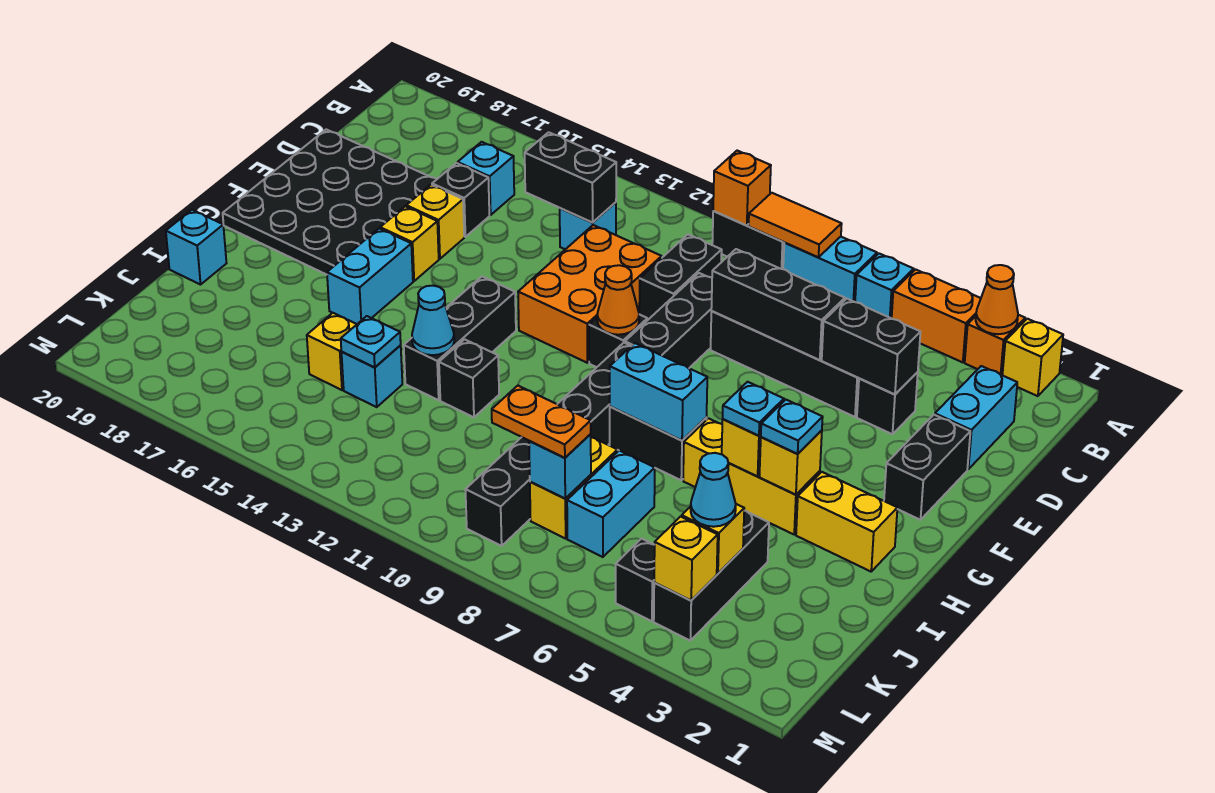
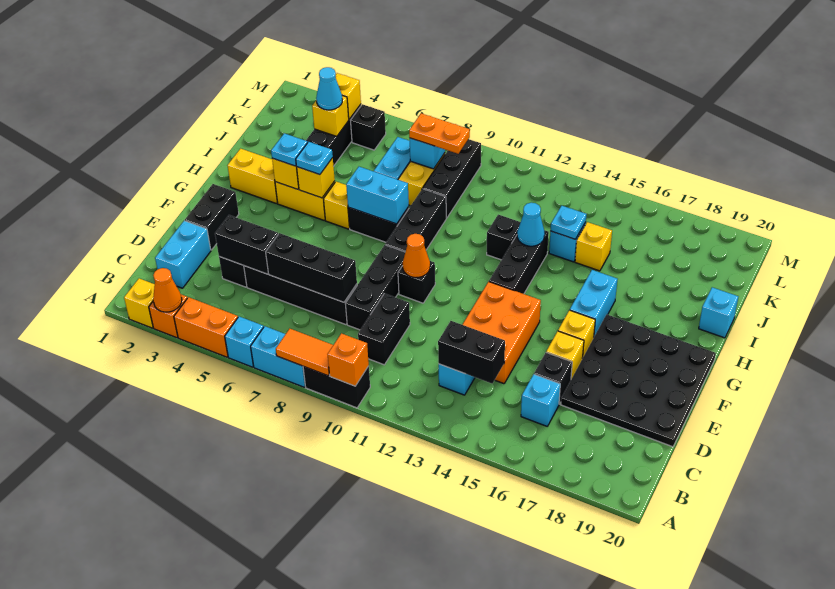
orange brick D11:F12 level 1 -> orange brick D13:F14 level 1

